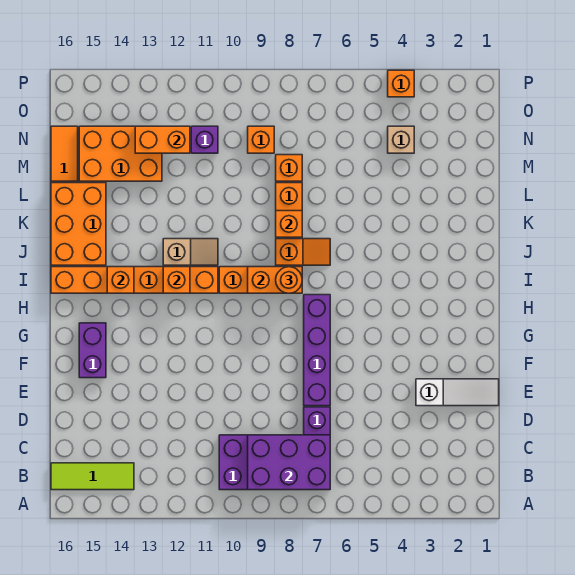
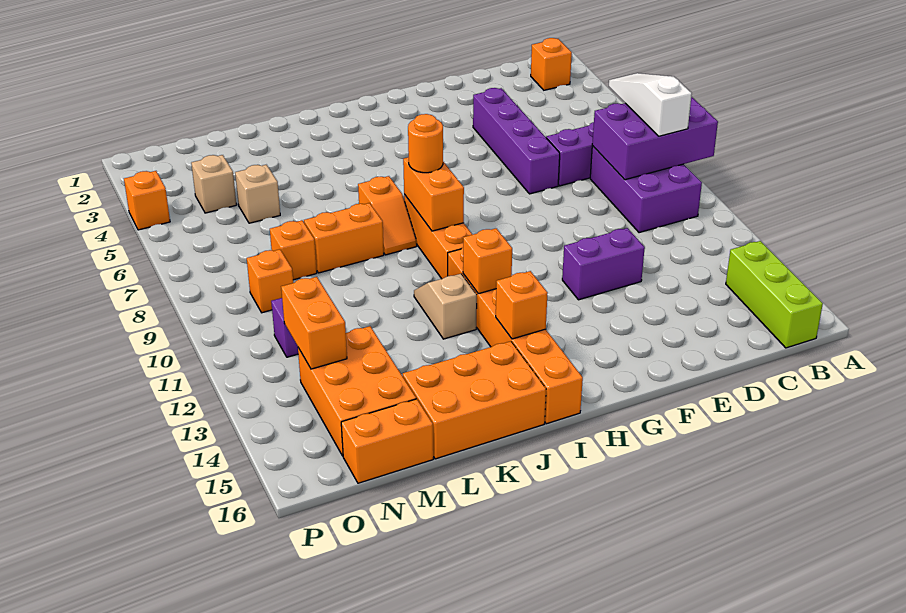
purple brick B7:C9 level 2 -> purple brick A8:C9 level 2
lime tile B14:B16 level 1 -> lime brick B14:B16 level 1
white slope E1:E3 level 1 top 3 -> white slope B7:B9 level 3 top 9
purple brick E7:H7 level 1 -> purple brick E4:E7 level 1
purple brick F15:G15 level 1 -> purple brick E12:F12 level 1
orange slope J7:J8 level 1 top 8 -> orange slope J7:J8 level 1 top 7
orange brick K8 level 2 -> orange brick B2 level 1
none -> tan brick M5 level 1
orange tile M16:N16 level 1 -> orange brick M16:N16 level 1

